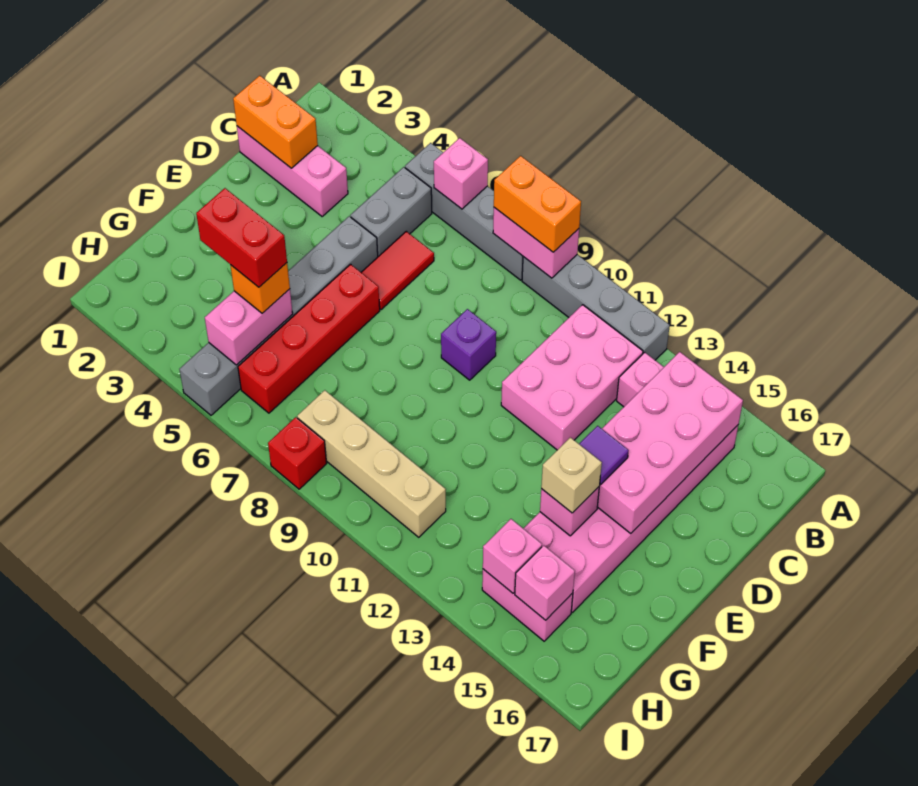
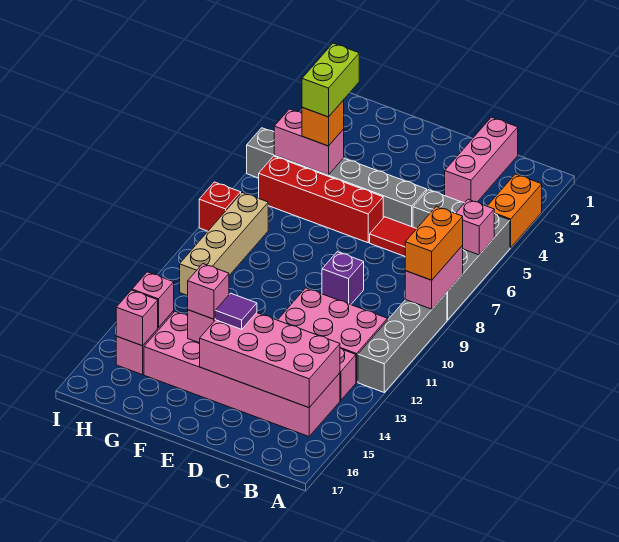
orange brick C1:C2 level 2 -> orange brick A3:A4 level 1
tan brick F14 level 3 -> pink brick F14 level 3
red brick G4:G5 level 4 -> lime brick G4:G5 level 4

